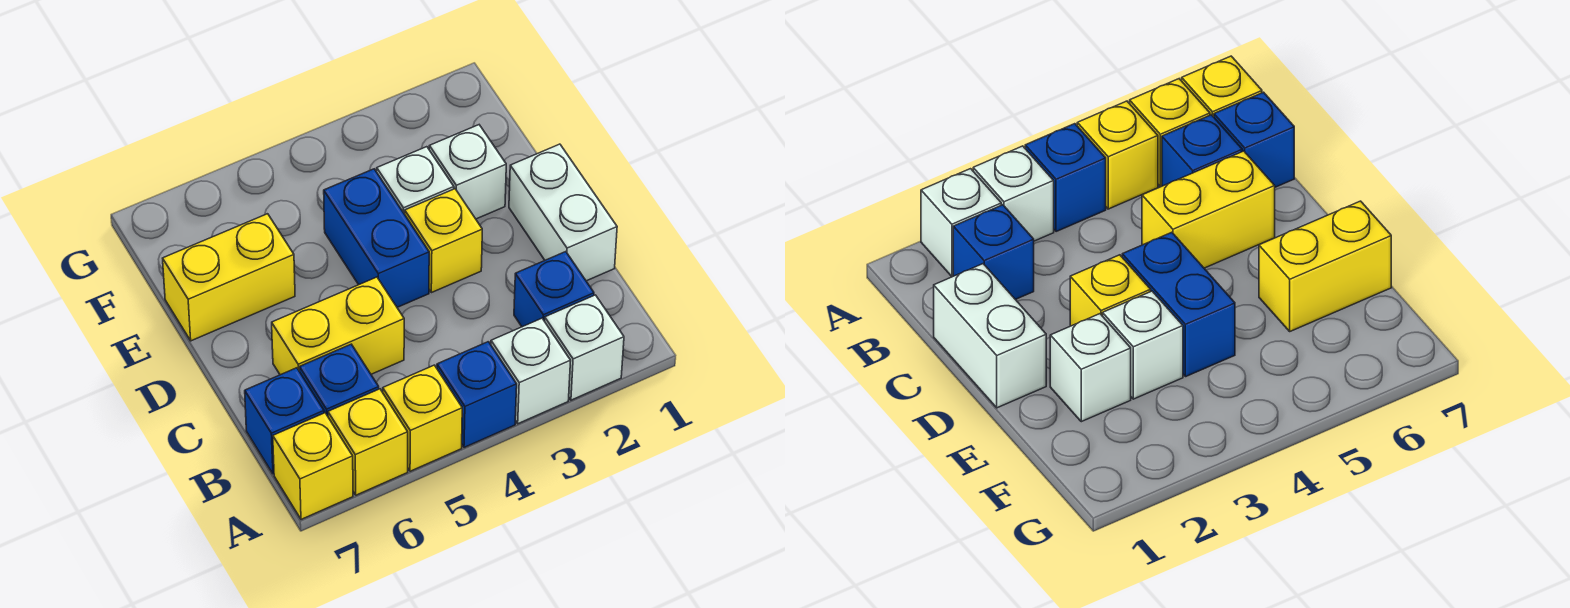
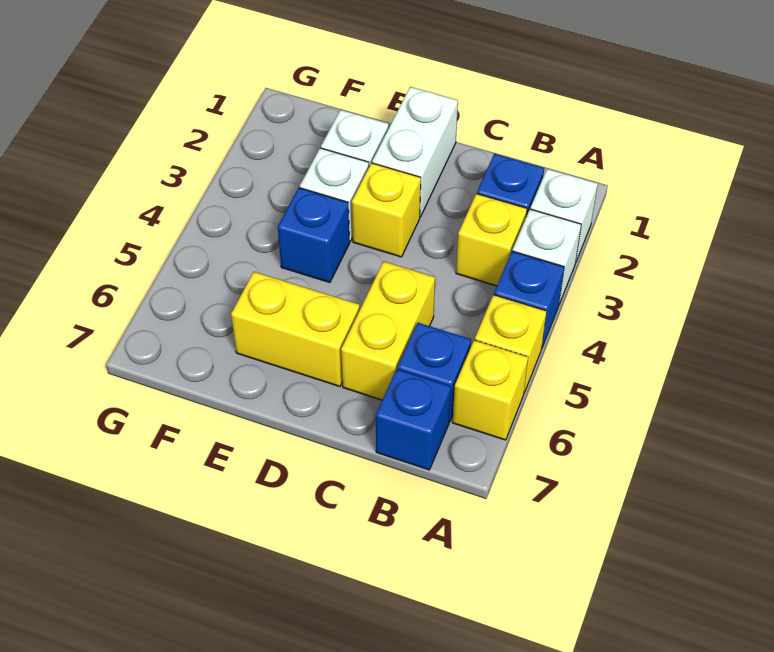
yellow brick A7 level 1 -> yellow brick B3 level 1
white brick C1:D1 level 1 -> white brick D1:D2 level 1
blue brick D4:E4 level 1 -> blue brick E4 level 1
yellow brick E6:E7 level 1 -> yellow brick D6:E6 level 1

